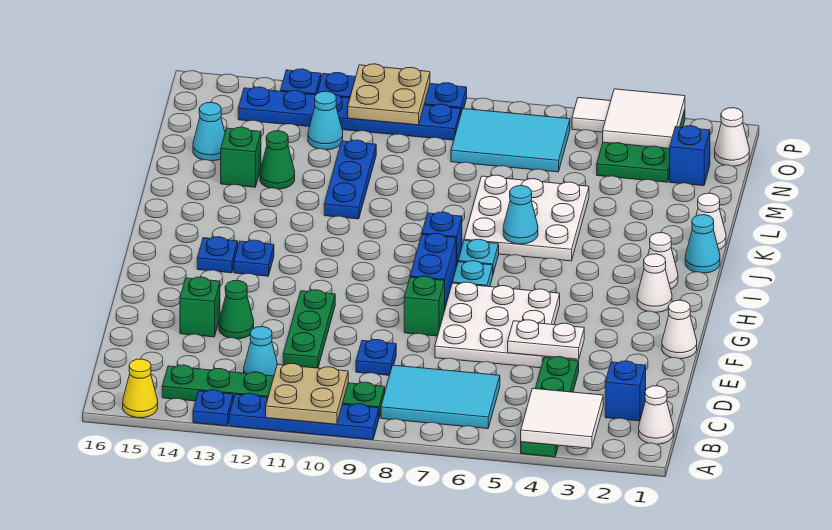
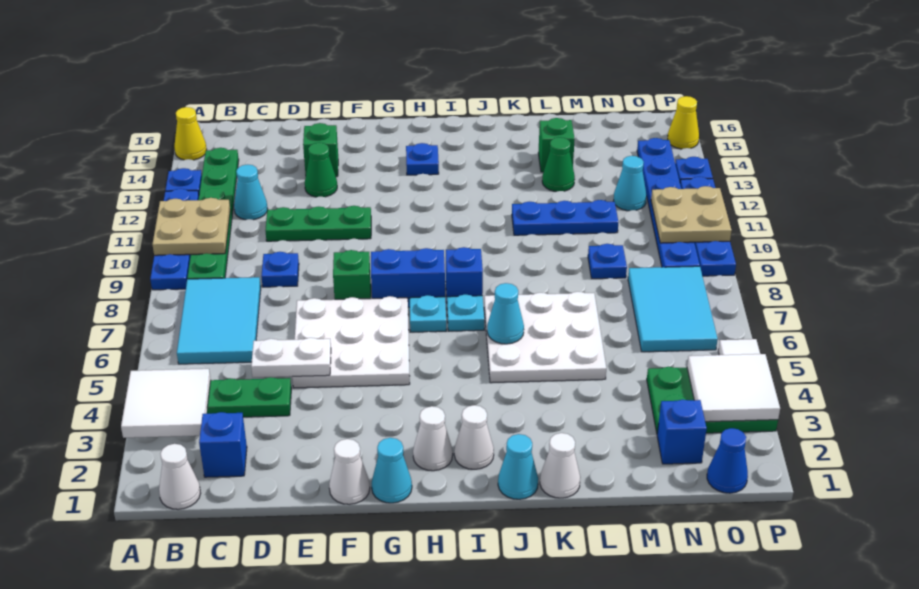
white plate E4:E5 level 2 -> white plate D5:E5 level 2
blue plate H13 level 1 -> blue plate M9 level 1
cyan cone M15 level 1 -> cyan cone G1 level 1
white cone O1 level 1 -> blue cone O1 level 1
none -> yellow cone P15 level 1

